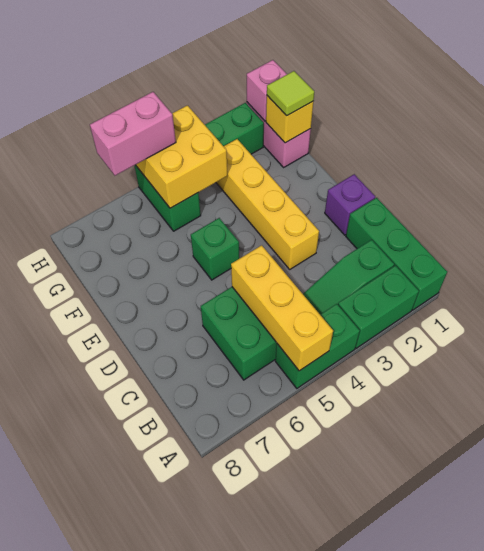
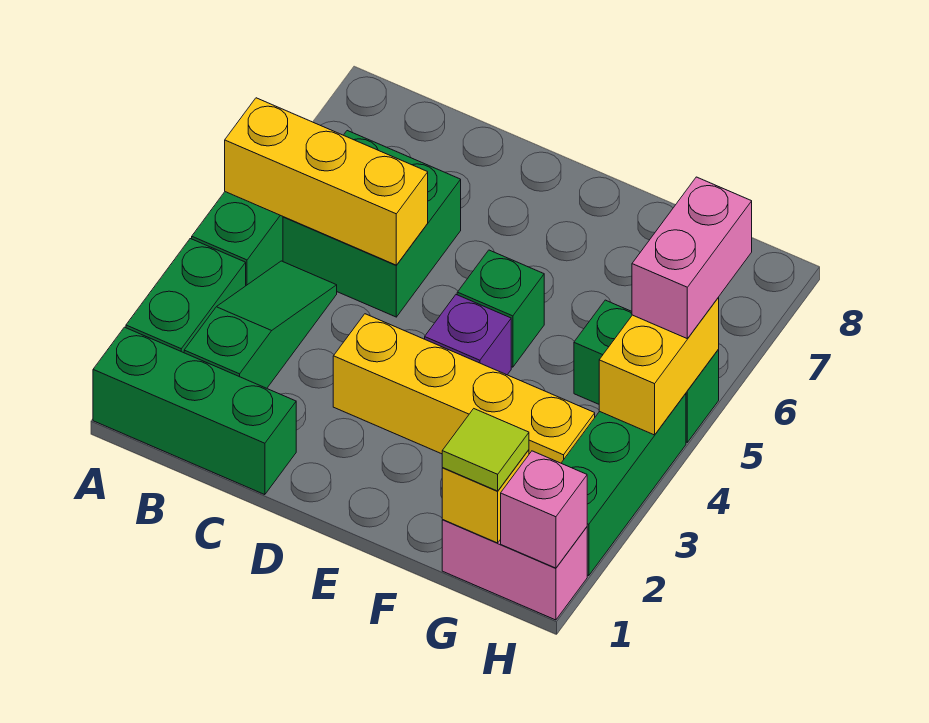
purple brick D1 level 1 -> purple brick E4 level 1
yellow brick G4:H5 level 2 -> yellow brick H4:H5 level 2

